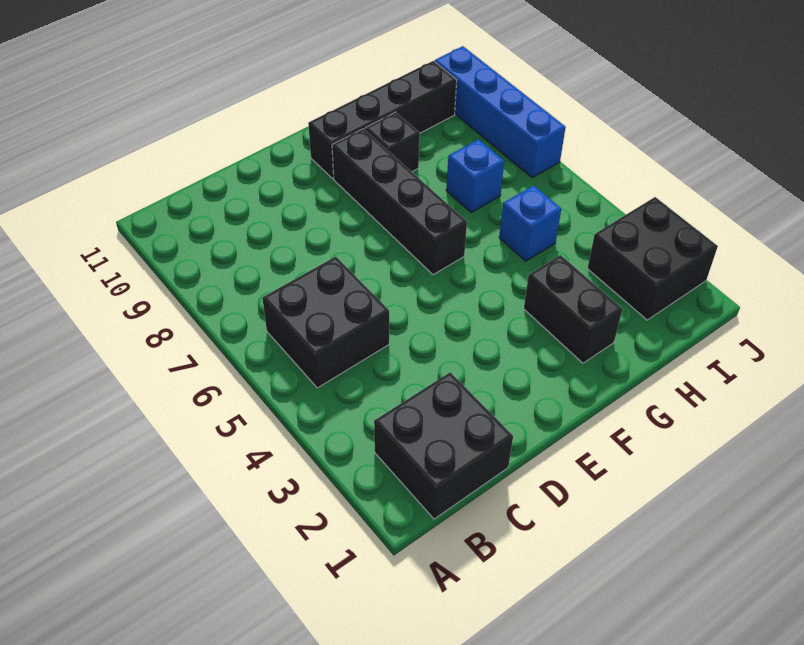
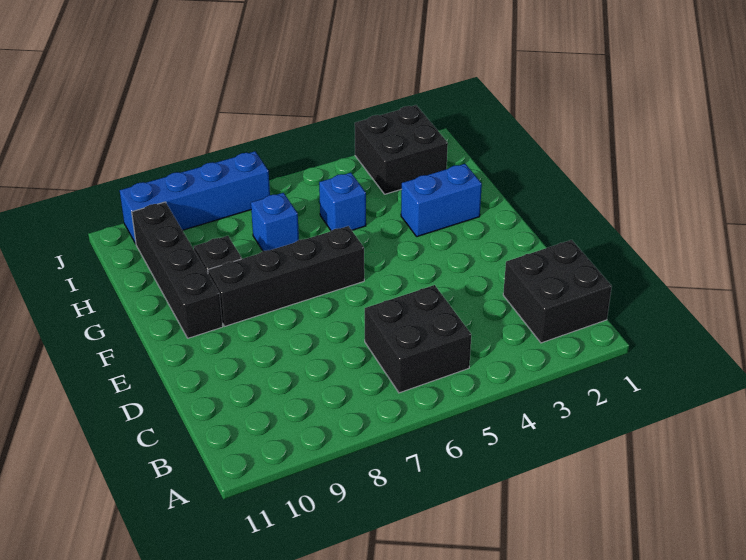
black brick G2:G3 level 1 -> blue brick G2:G3 level 1

